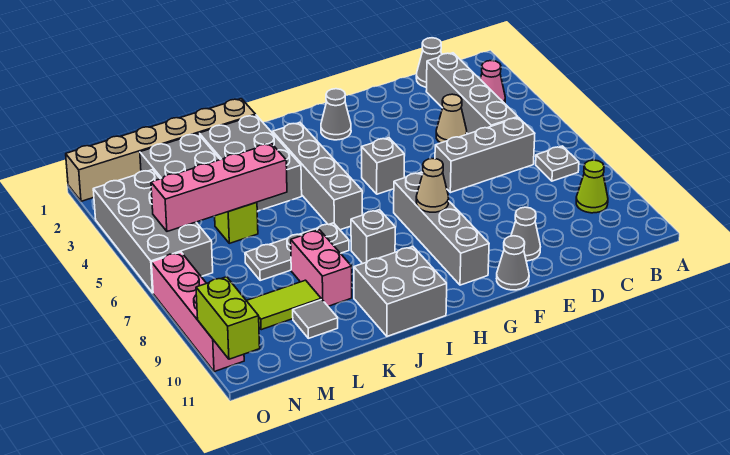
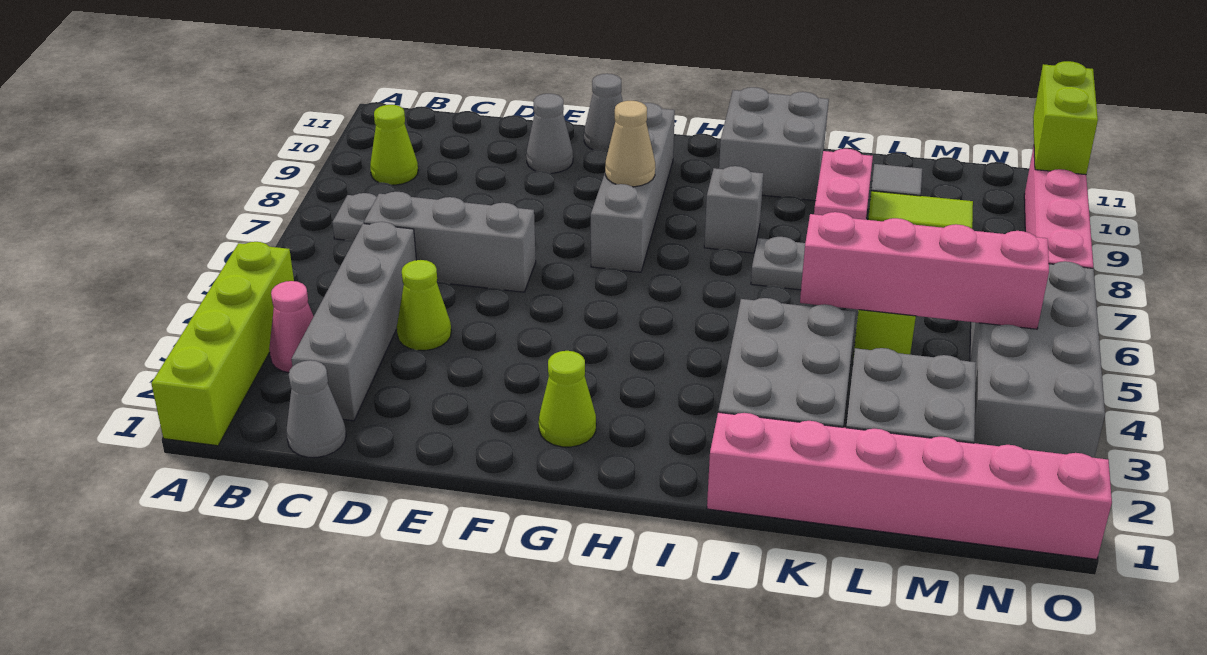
none -> lime brick A1:A4 level 1
tan cone D4 level 1 -> lime cone D4 level 1
grey cone G2 level 1 -> lime cone G2 level 1
grey brick G5 level 1 -> none
grey brick I3:I6 level 1 -> none
tan brick J1:O1 level 1 -> pink brick J1:O1 level 1

